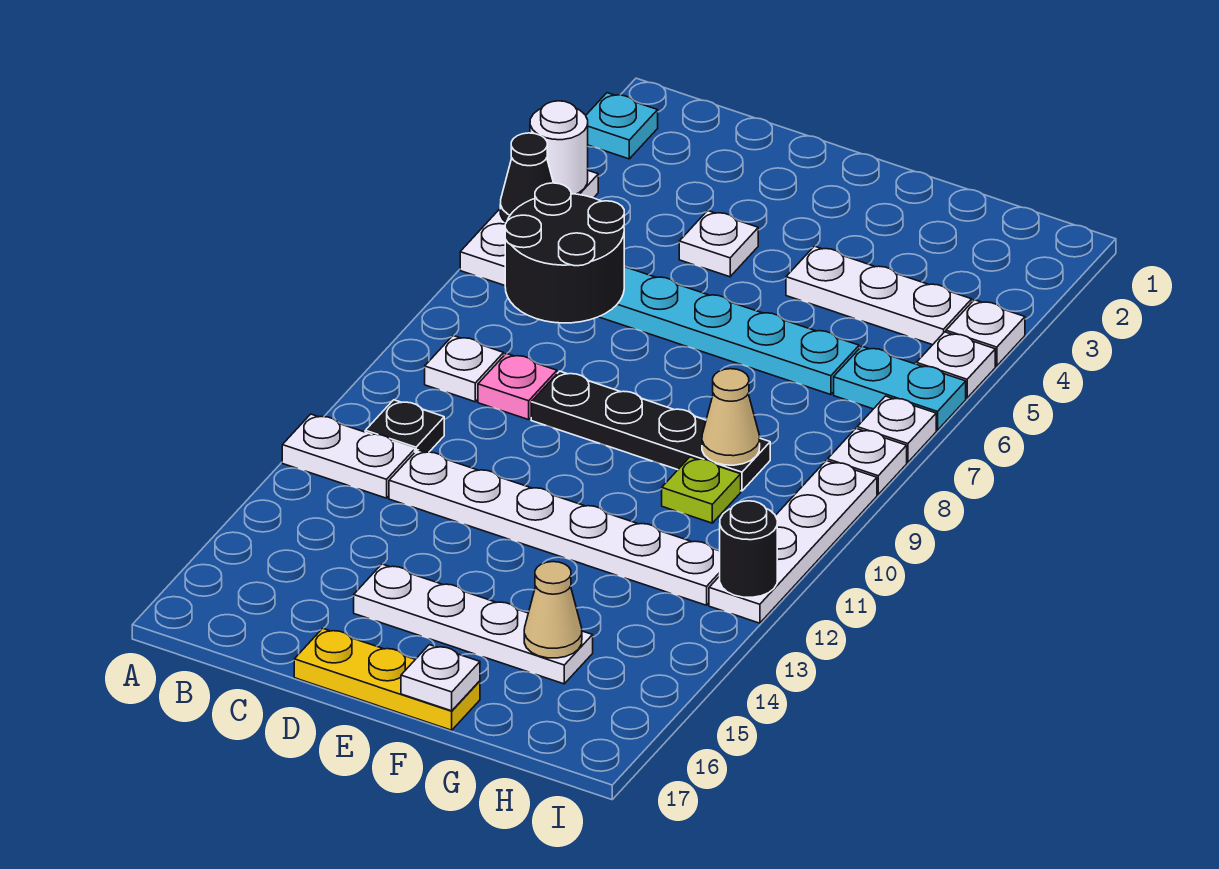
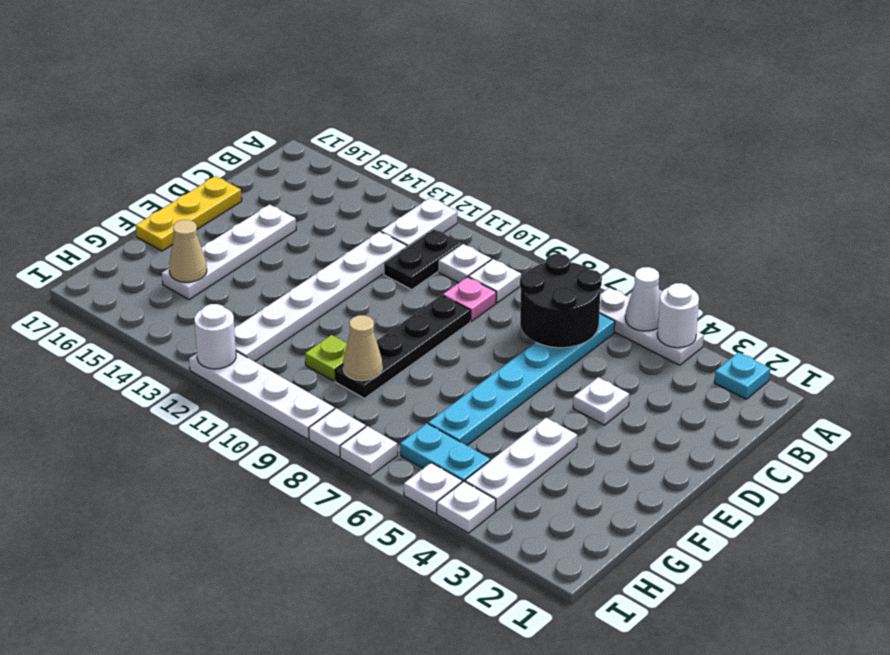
black cone A5 level 2 -> white cone A5 level 2
black plate B11 level 1 -> black plate B11:C11 level 1
white plate F17 level 2 -> white plate B10 level 1
cyan plate H6:I6 level 1 -> cyan plate H5:H6 level 1
black round brick I12 level 2 -> white round brick I12 level 2

